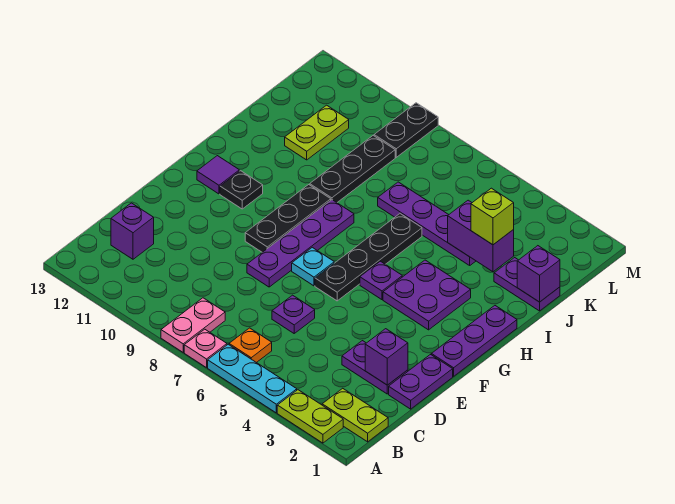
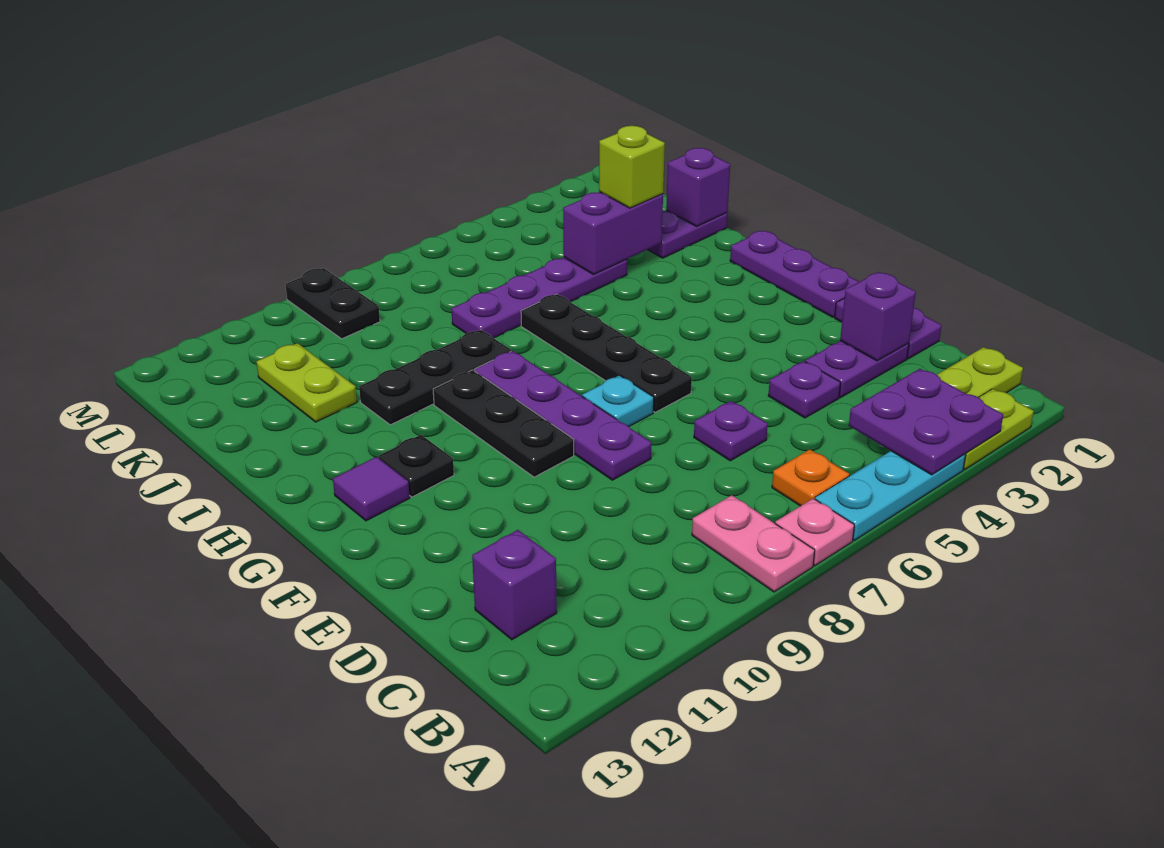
purple plate G3:H4 level 1 -> purple plate A3:B4 level 2
purple plate G5 level 1 -> purple plate D4 level 1
black plate I9:K9 level 1 -> black plate I8:I10 level 1

